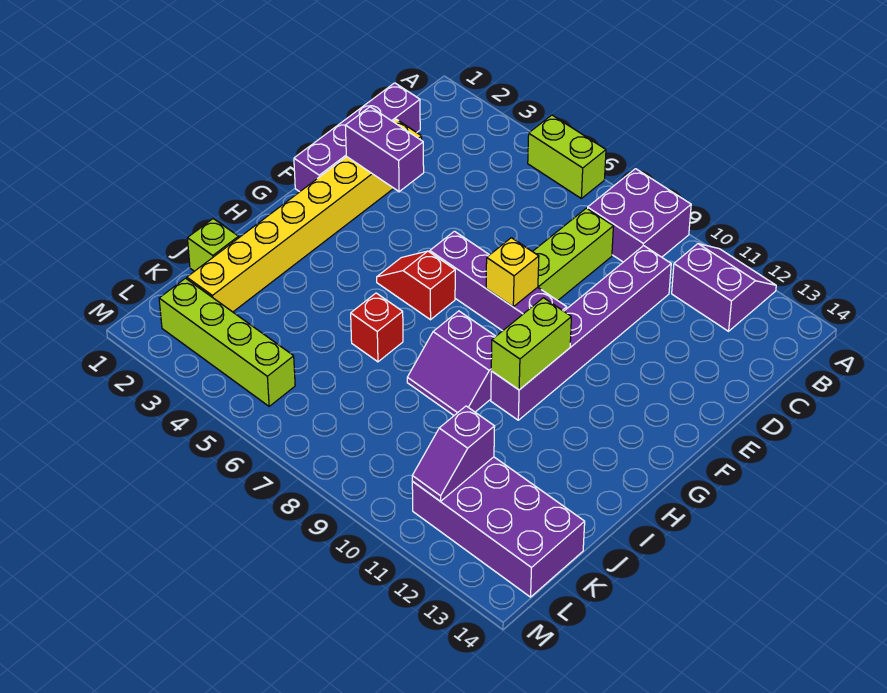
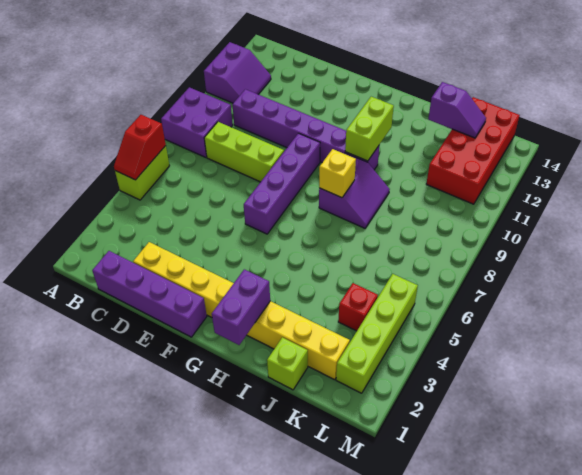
purple slope A11:B12 level 1 top B -> purple slope A11:B12 level 1 top A
purple brick E2:E3 level 2 -> purple brick H1:H2 level 2
yellow brick F8 level 2 -> yellow brick H8 level 2
red slope G5:G6 level 1 top 6 -> red slope A5:A6 level 2 top 6
lime brick G10:H10 level 2 -> lime brick H10:H11 level 2
red brick I6 level 1 -> red brick K4 level 1
purple brick K11:L14 level 1 -> red brick K11:L14 level 1
purple slope K11:L11 level 2 top K -> purple slope J13:K13 level 2 top J

